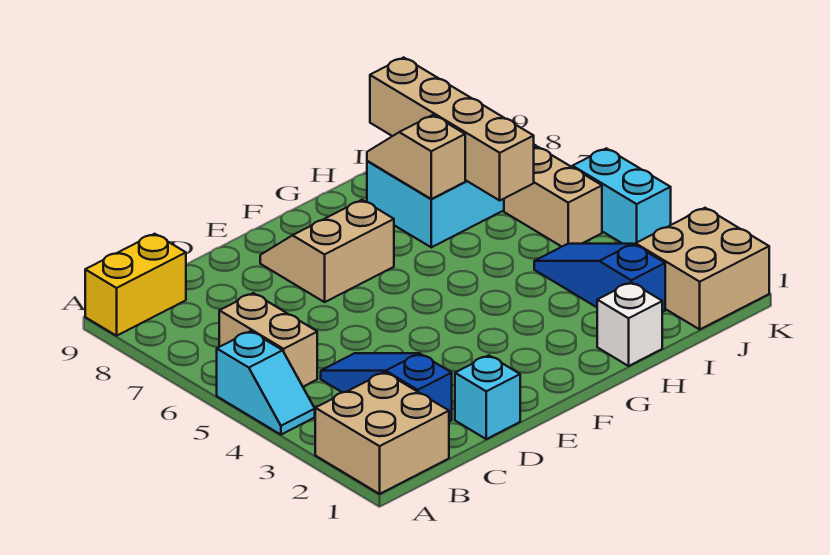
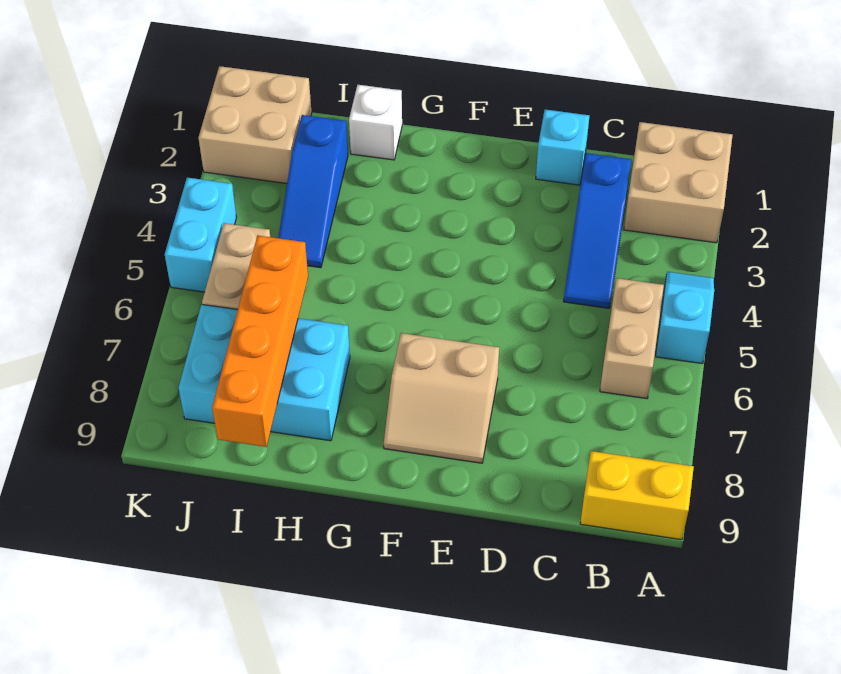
tan slope H7:H8 level 2 top 7 -> none
tan brick I6:I9 level 2 -> orange brick I6:I9 level 2

